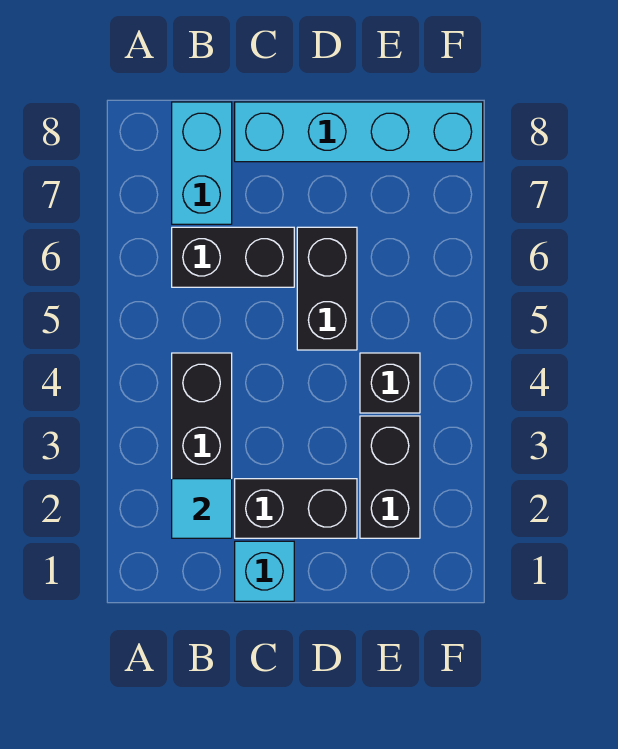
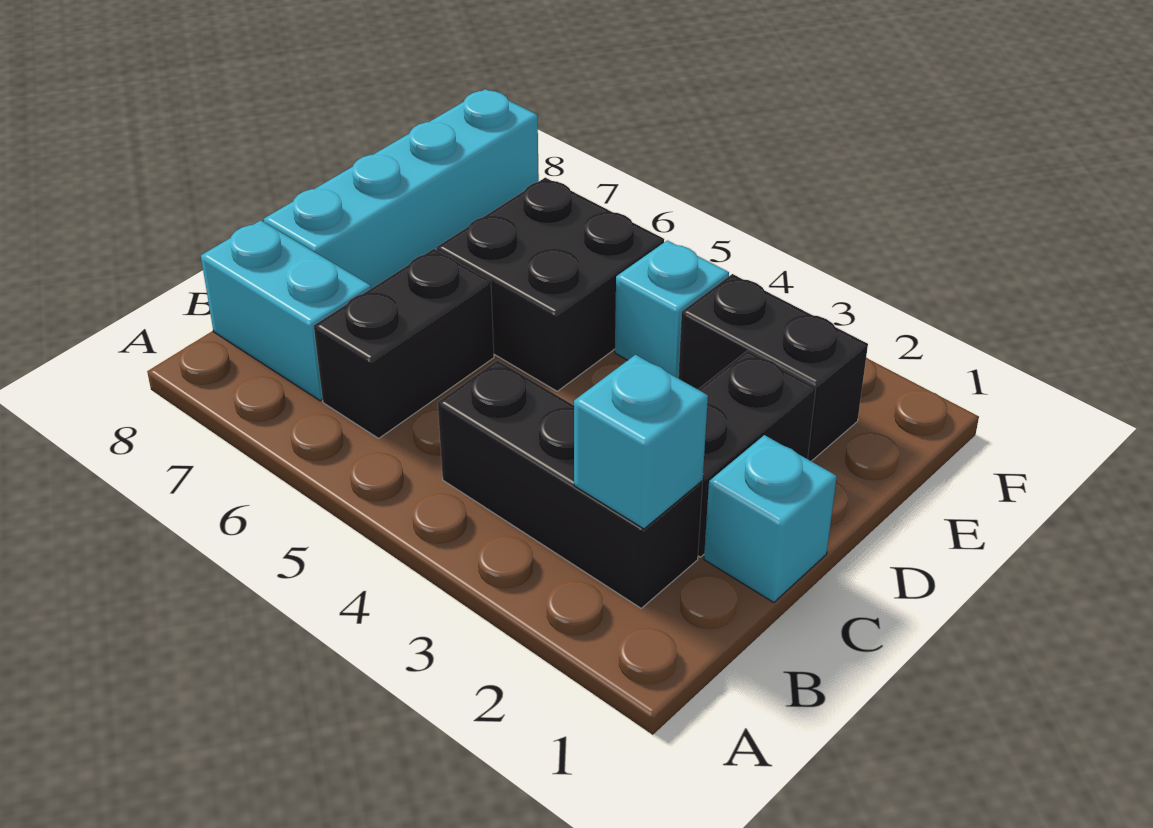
cyan tile B2 level 2 -> cyan brick B2 level 2
black brick D5:D6 level 1 -> black brick D5:E6 level 1
black brick E4 level 1 -> cyan brick E4 level 1

